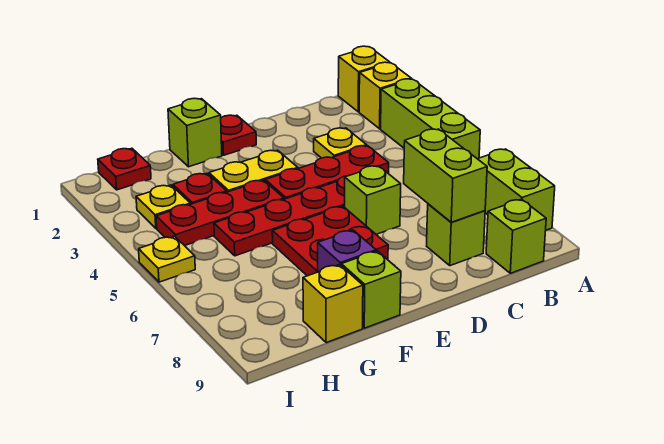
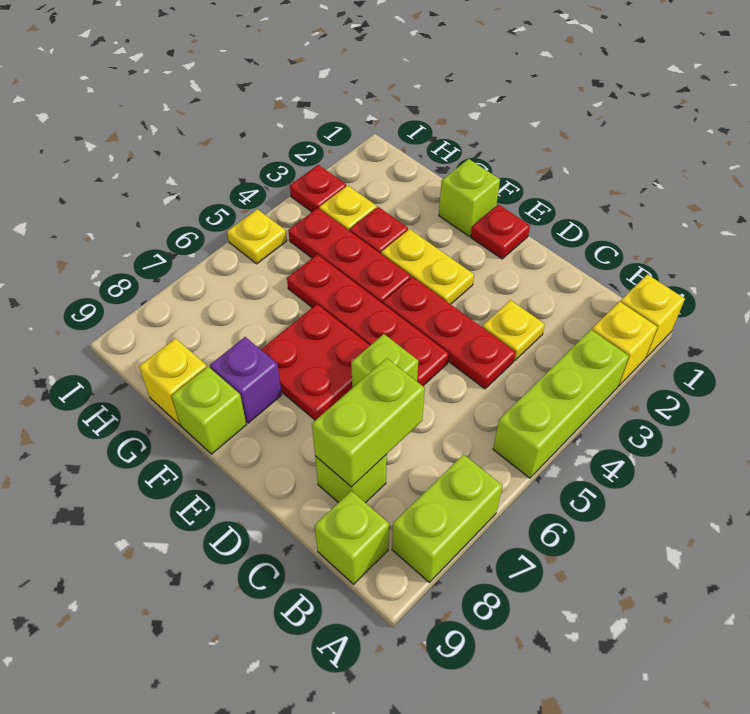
red plate H1 level 1 -> red plate I3 level 1

